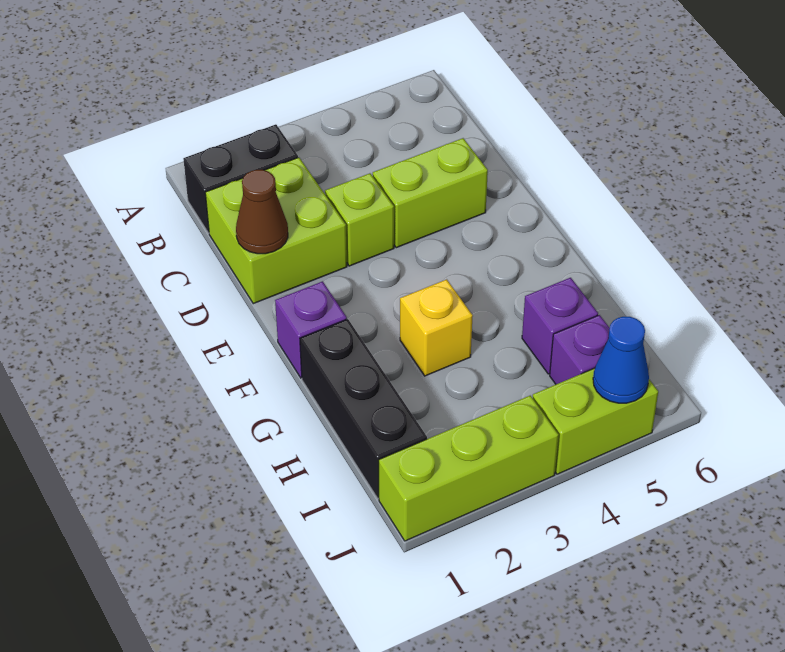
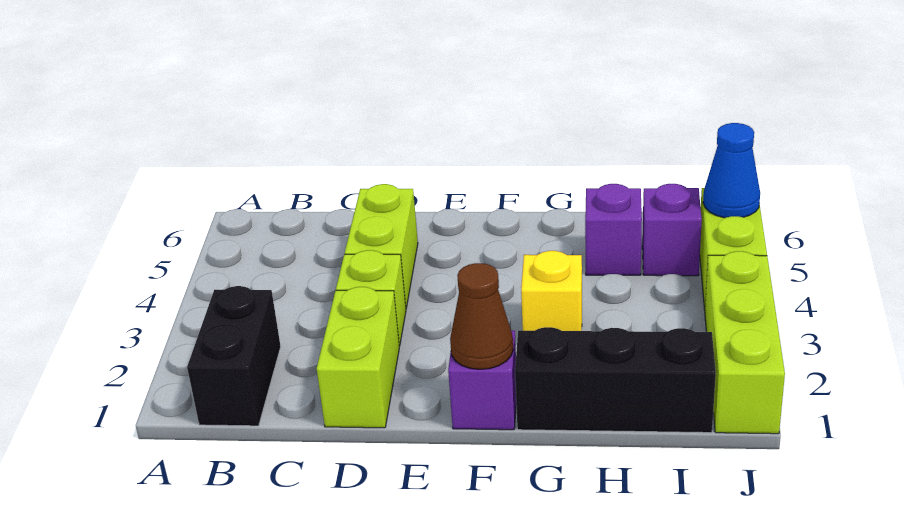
lime brick C1:D2 level 1 -> lime brick D1:D2 level 1
brown cone D1 level 2 -> brown cone F1 level 2

